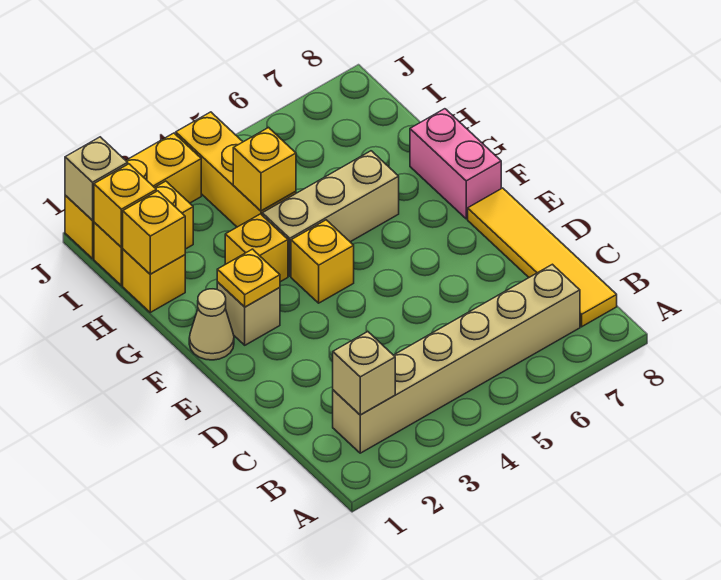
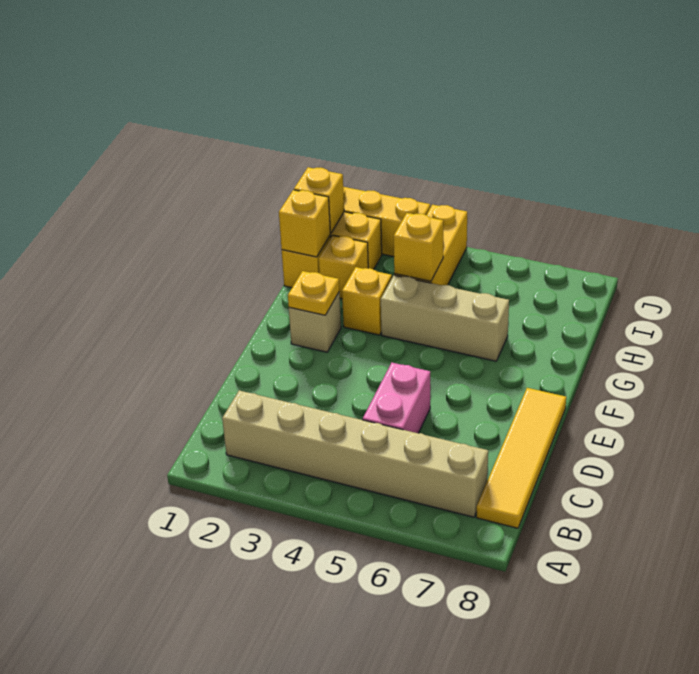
tan brick B2 level 2 -> none
tan cone F1 level 1 -> none
yellow brick F4 level 1 -> yellow brick H2 level 1
pink brick F8:G8 level 1 -> pink brick C5:D5 level 1
tan brick J1 level 2 -> none

